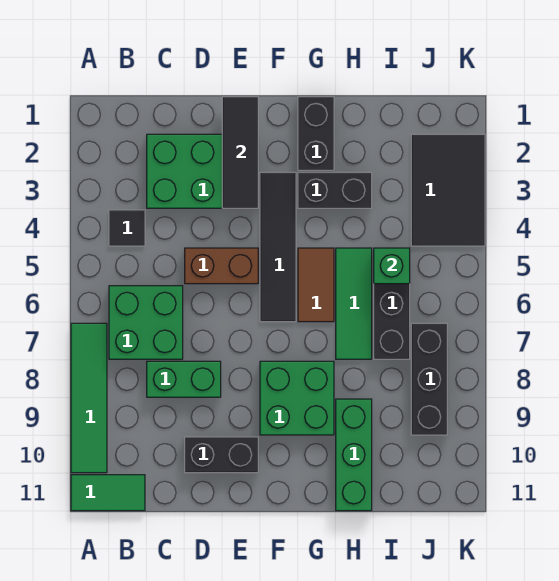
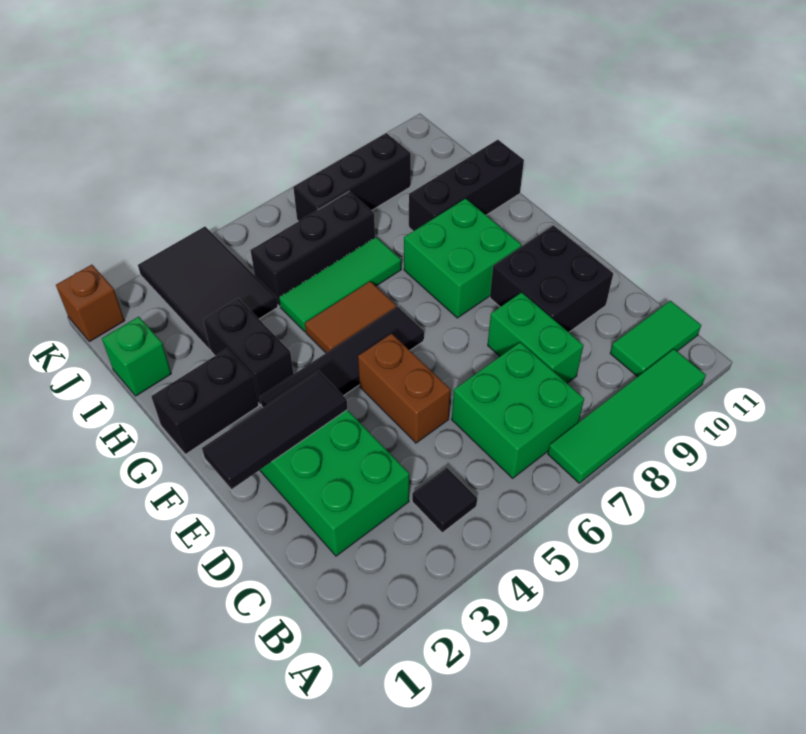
green tile A11:B11 level 1 -> green tile B10:B11 level 1
black brick D10:E10 level 1 -> black brick D9:E10 level 1
green brick H9:H11 level 1 -> black brick H9:H11 level 1
green brick I5 level 2 -> green brick I1 level 1
black tile J2:K4 level 1 -> black tile I3:K4 level 1
none -> brown brick K1 level 1

